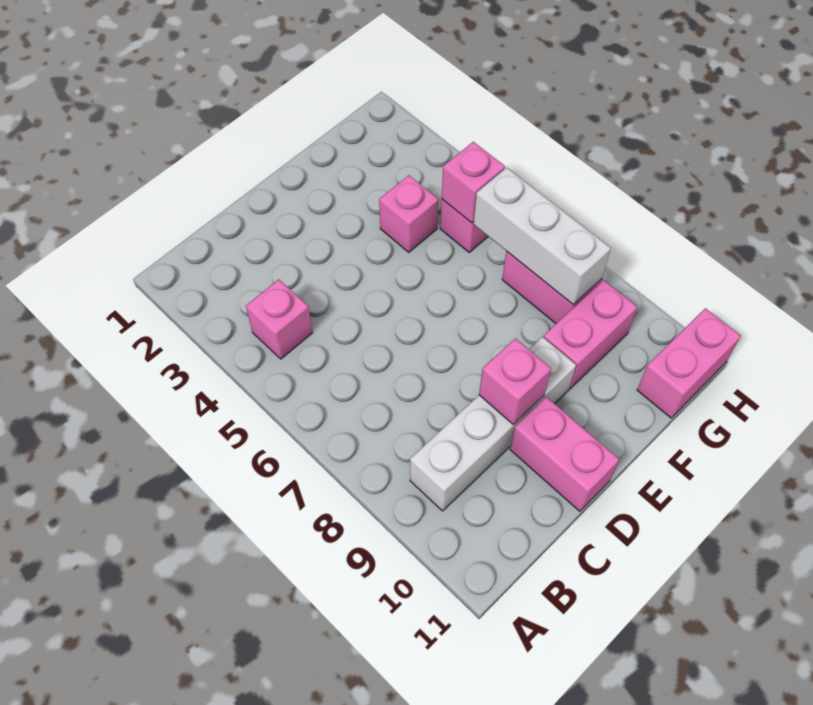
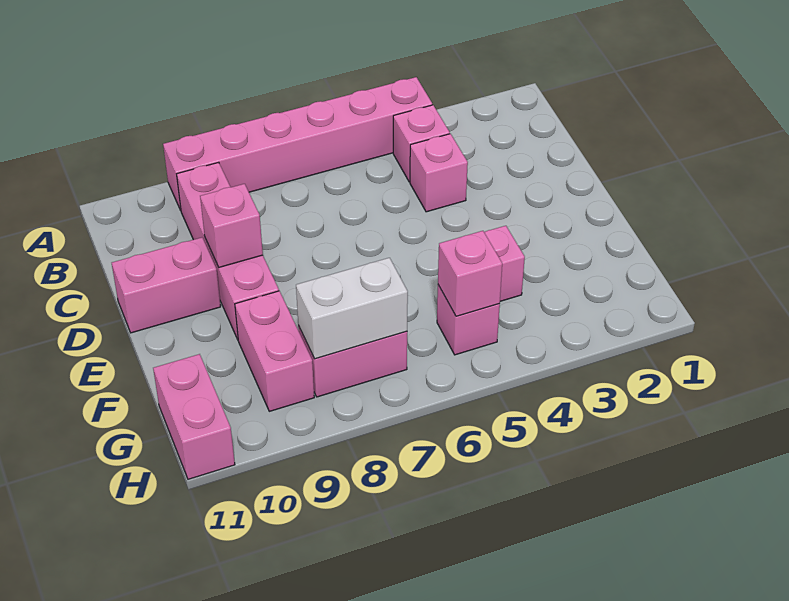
none -> pink brick A4:A9 level 1
white brick B9:E9 level 1 -> pink brick B9:E9 level 1
none -> pink brick C4 level 1
white brick G6:G8 level 2 -> white brick G7:G8 level 2

